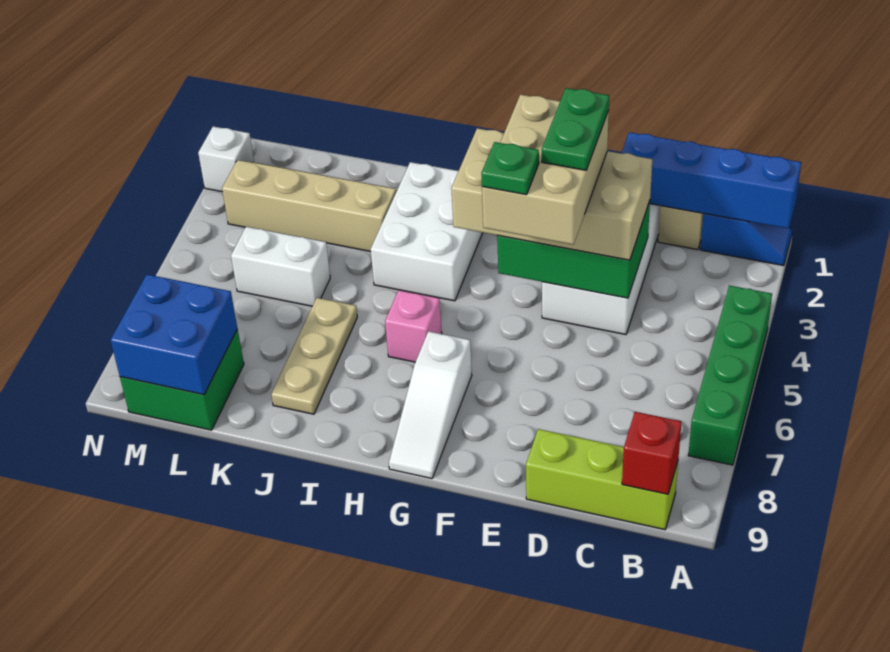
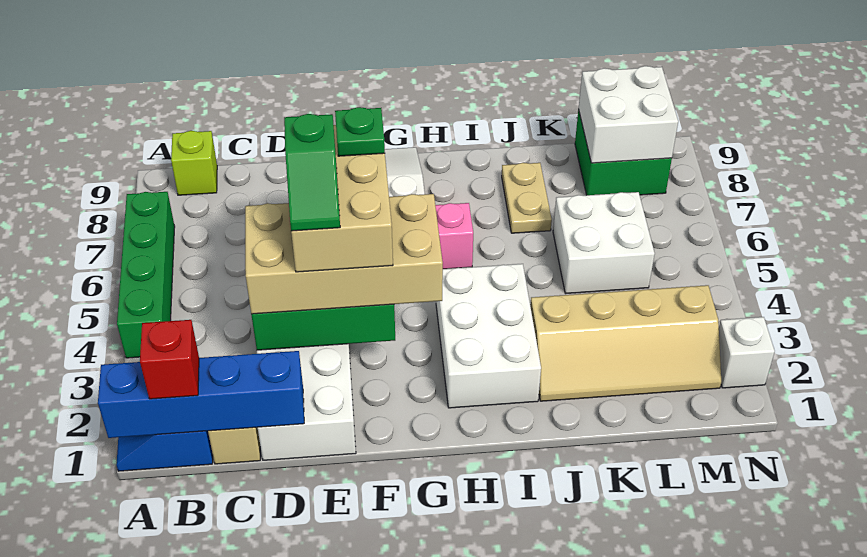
lime brick B9:D9 level 1 -> lime brick B9 level 1
red brick B9 level 2 -> red brick B1 level 3
green plate E3:E4 level 5 -> green slope E3:E4 level 5 top 4
tan plate J6:J8 level 1 -> tan plate J7:J8 level 1
white brick K5:L5 level 1 -> white brick K5:L6 level 1
blue brick L8:M9 level 2 -> white brick L8:M9 level 2

